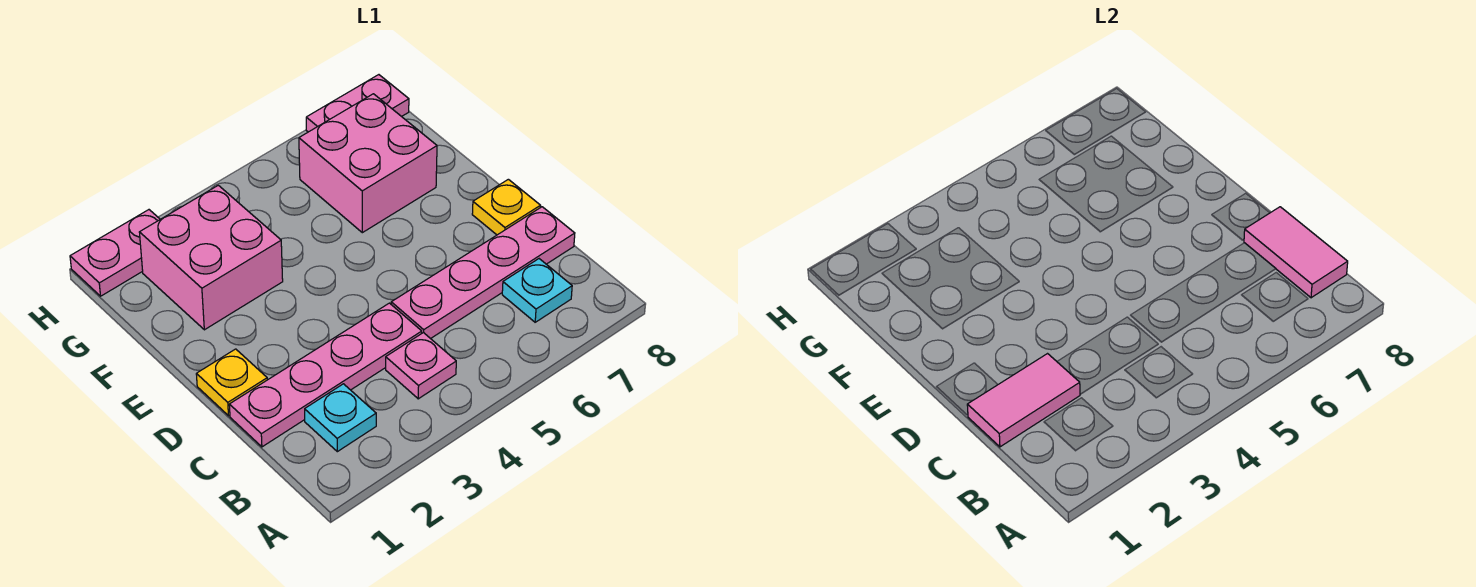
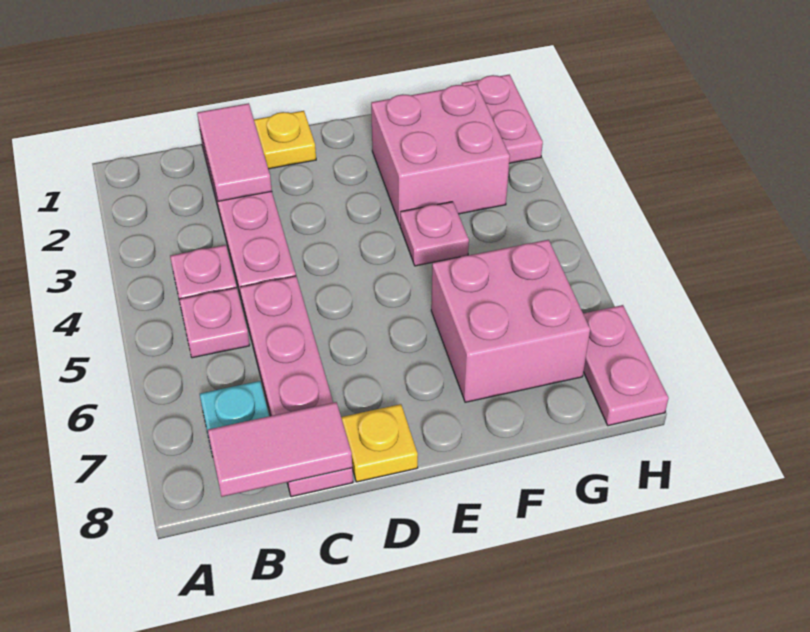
cyan plate B2 level 1 -> none
none -> pink plate B5 level 1
none -> pink plate F4 level 1

